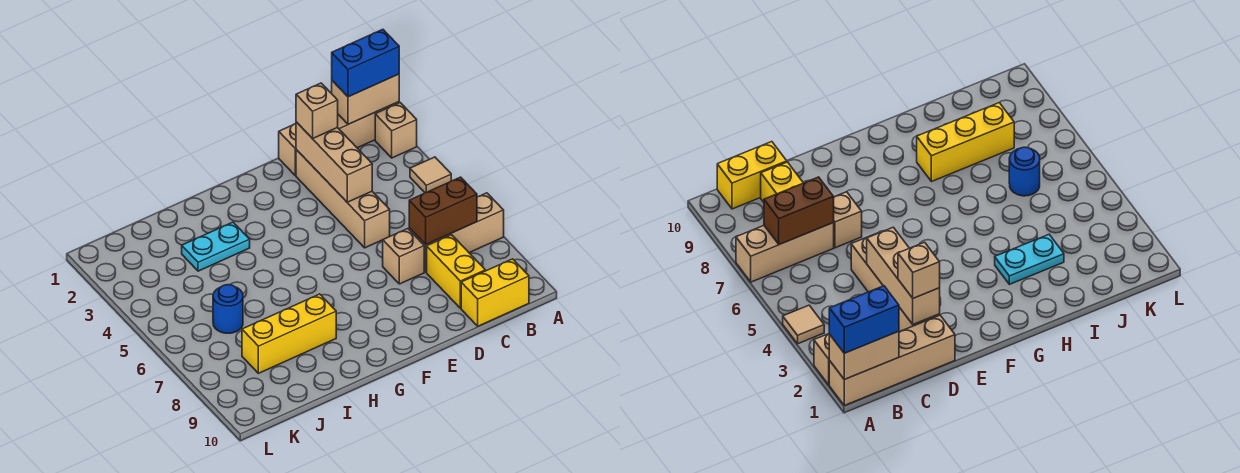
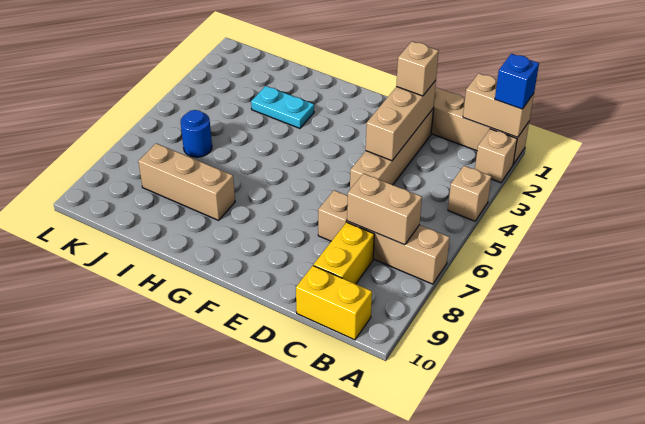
blue brick A1:B1 level 3 -> blue brick A1 level 3
tan tile A4 level 1 -> tan brick A4 level 1
brown brick B7:C7 level 2 -> tan brick B7:C7 level 2
yellow brick H8:J8 level 1 -> tan brick H8:J8 level 1

